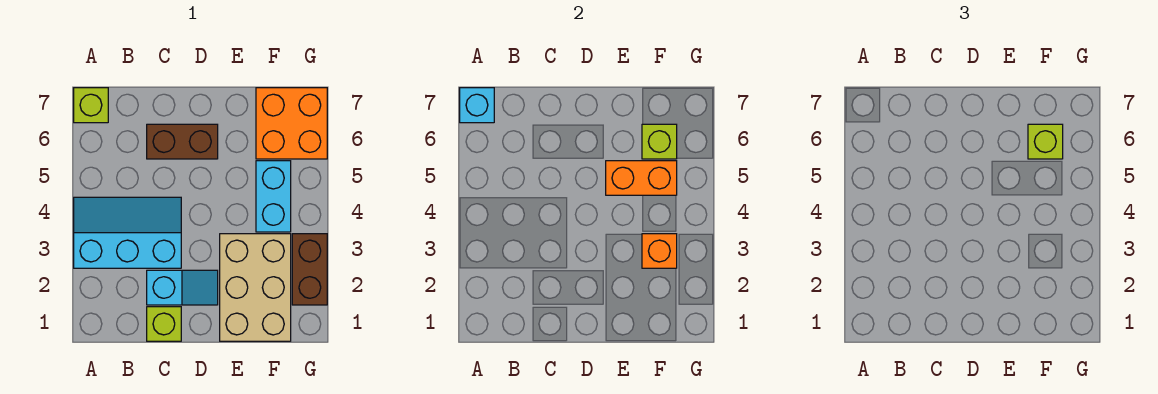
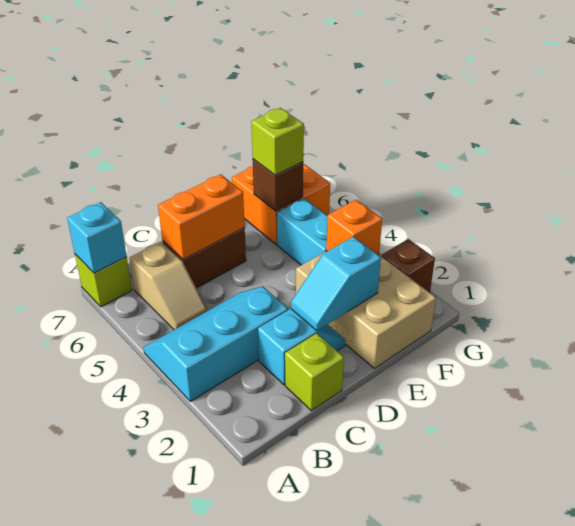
none -> tan slope B5:B6 level 1 top 6
none -> cyan slope D2:E2 level 2 top E
orange brick E5:F5 level 2 -> orange brick C6:D6 level 2
lime brick F6 level 2 -> brown brick F6 level 2
brown brick G2:G3 level 1 -> brown brick G2 level 1

